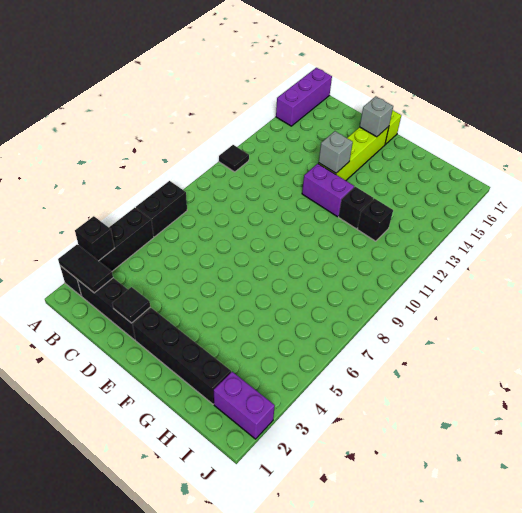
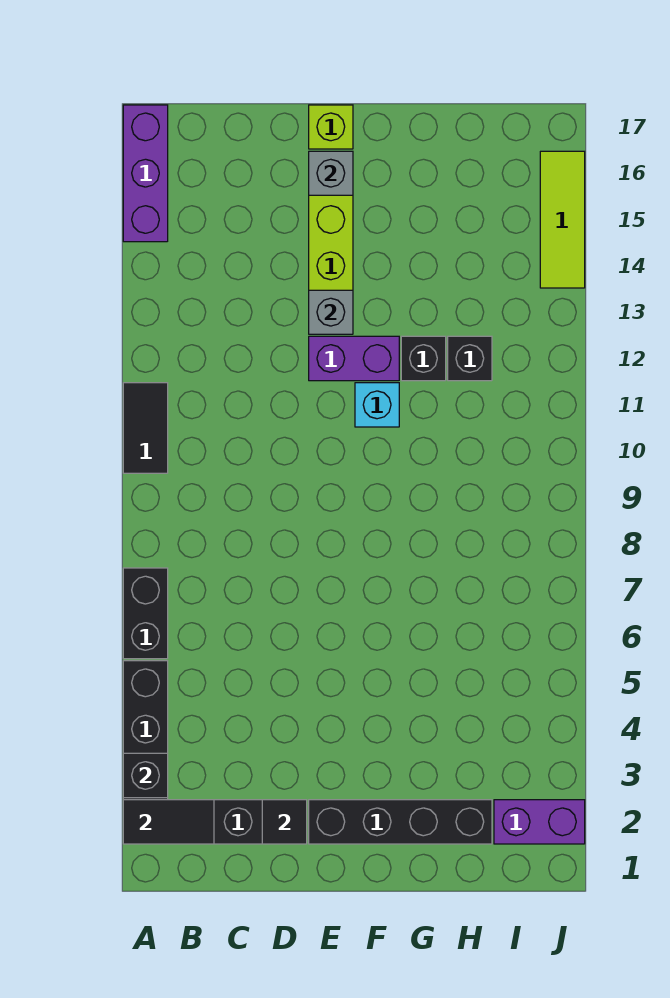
black tile A11 level 1 -> black tile A10:A11 level 1
none -> cyan brick F11 level 1
none -> lime tile J14:J16 level 1

